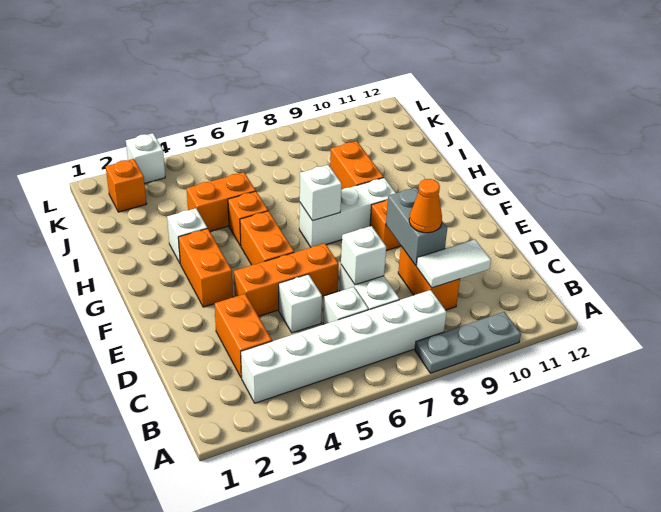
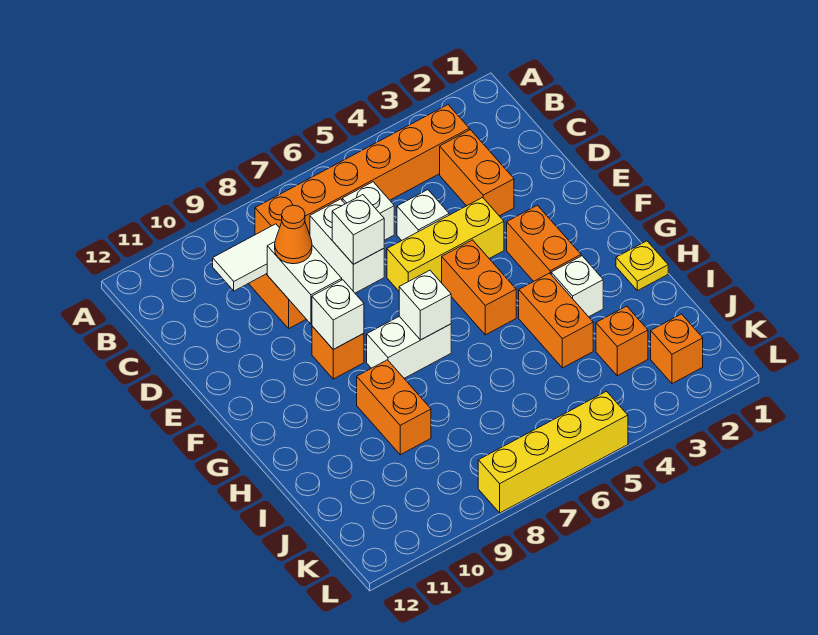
grey plate A8:A10 level 1 -> none
white brick B3:B8 level 1 -> orange brick B3:B8 level 1
grey brick D9:E9 level 2 -> white brick D9:E9 level 2
orange brick E4:E6 level 1 -> yellow brick E4:E6 level 1
white brick G7:G9 level 1 -> white brick G7:G8 level 1
none -> yellow plate H1 level 1
orange brick H5 level 1 -> orange brick J3 level 1
orange brick I4:I5 level 1 -> orange brick H4:I4 level 1
white brick L3 level 1 -> white brick F9 level 2
none -> yellow brick L5:L8 level 1

